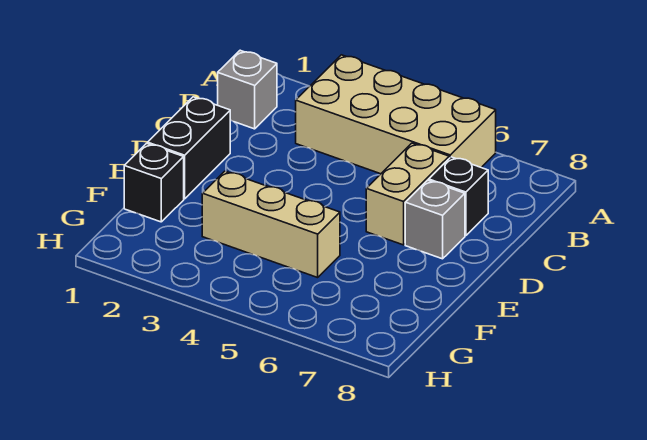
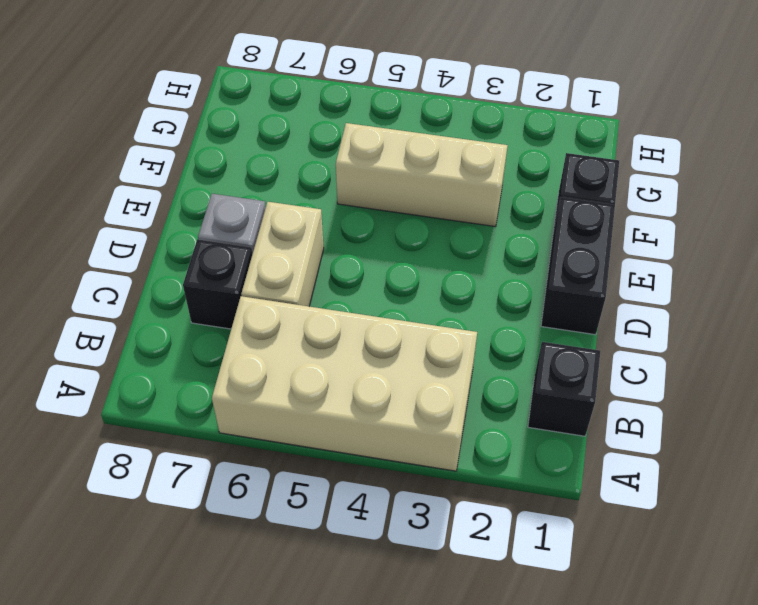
grey brick B1 level 1 -> black brick B1 level 1

